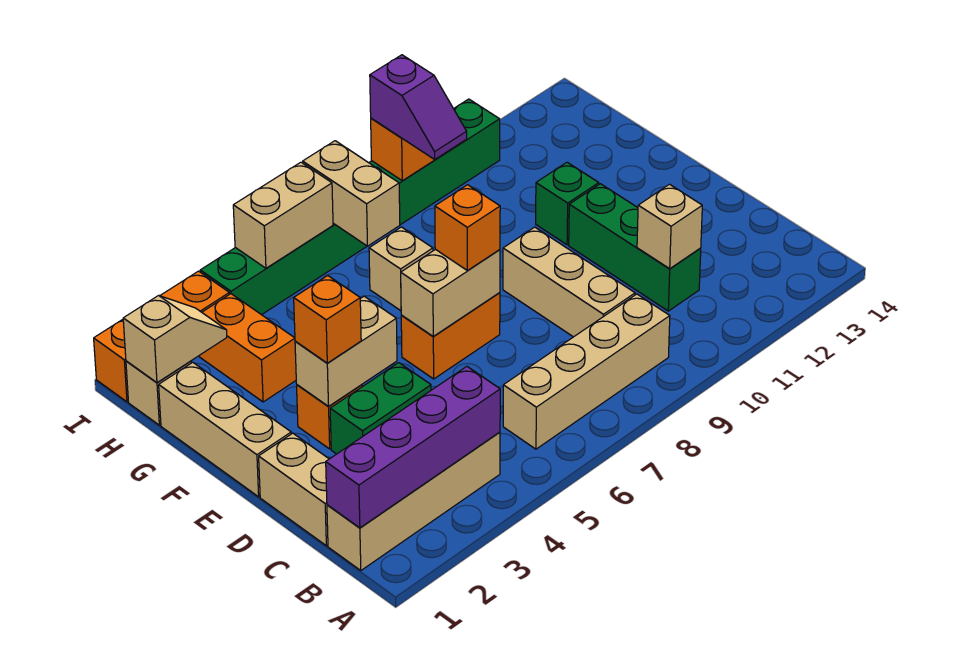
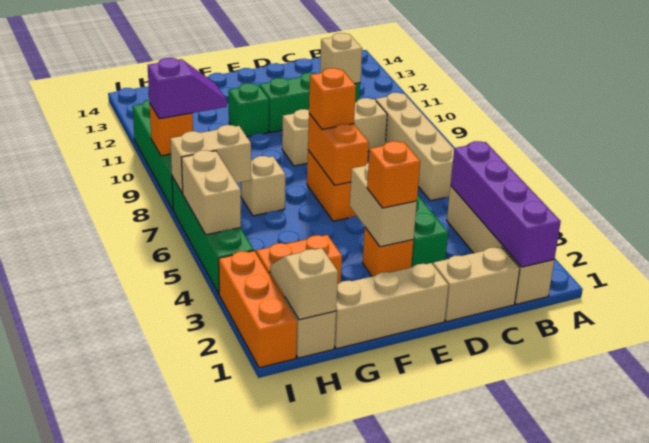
tan brick E6:E7 level 2 -> orange brick E6:E7 level 2

